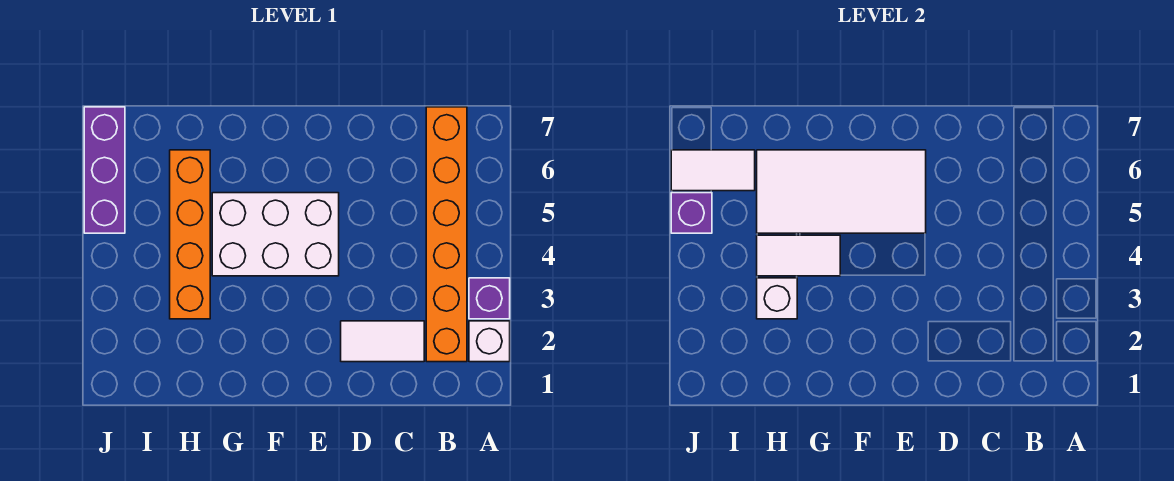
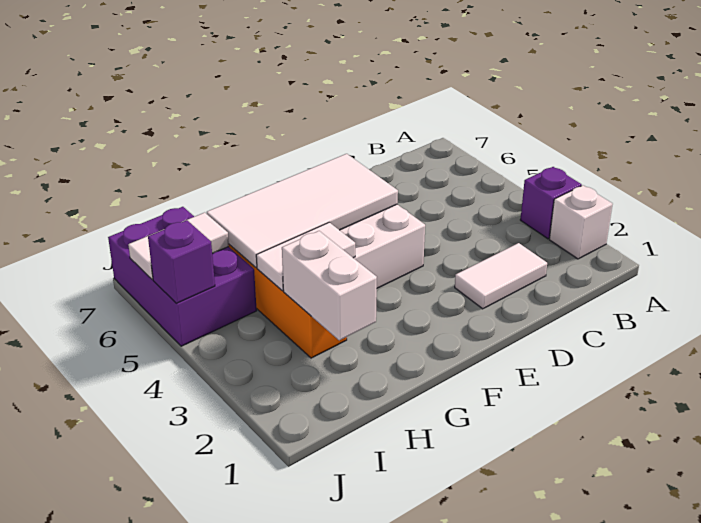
orange brick B2:B7 level 1 -> none
white brick H3 level 2 -> white brick H2:H3 level 2
purple brick J5:J7 level 1 -> purple brick I5:J7 level 1

